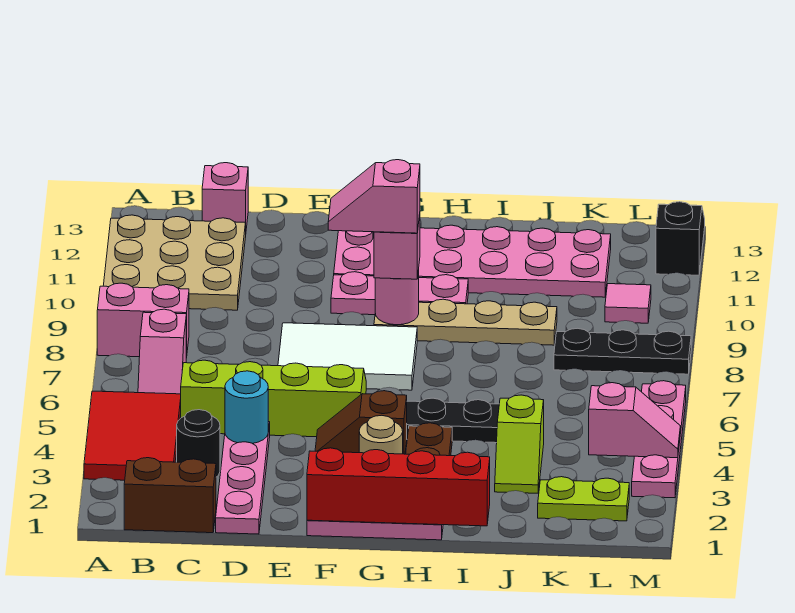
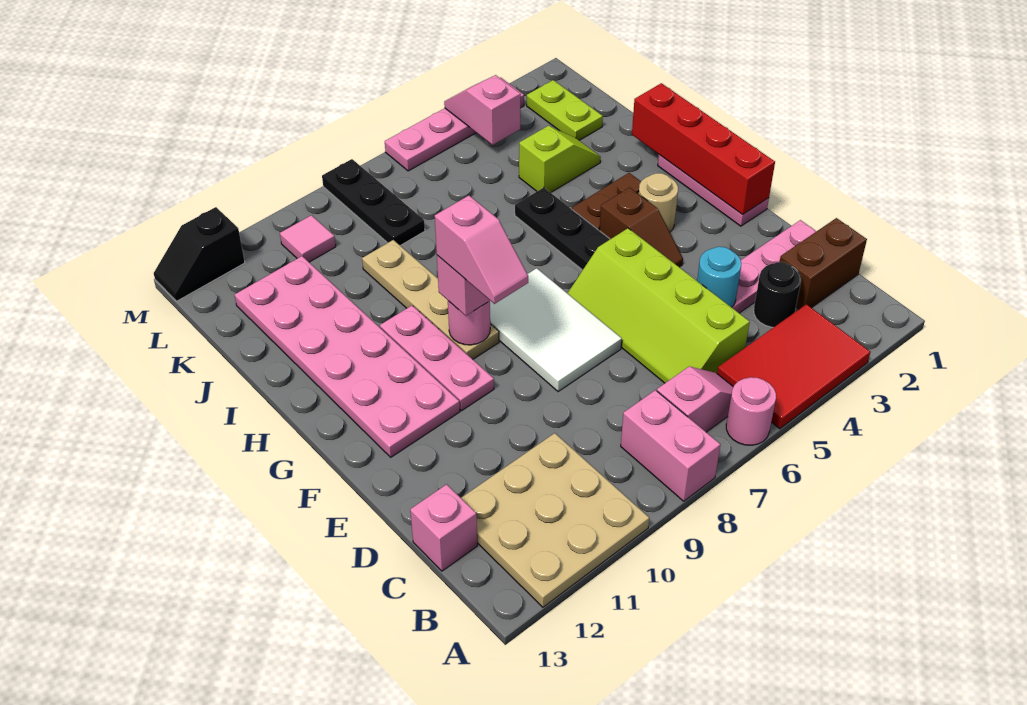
none -> pink round brick A6 level 1
brown brick B1:C1 level 1 -> brown brick C1:C2 level 1

